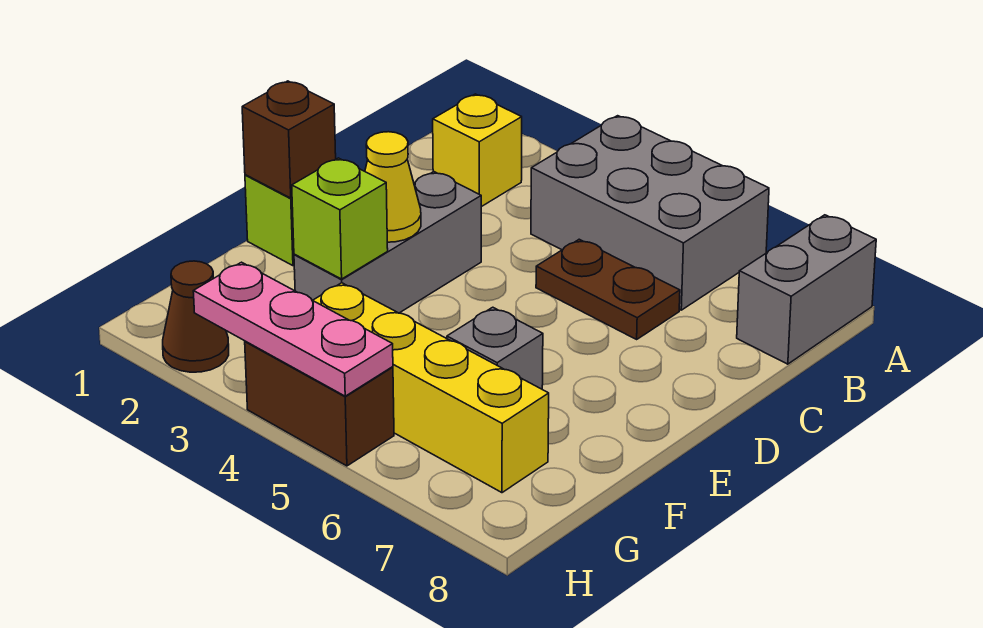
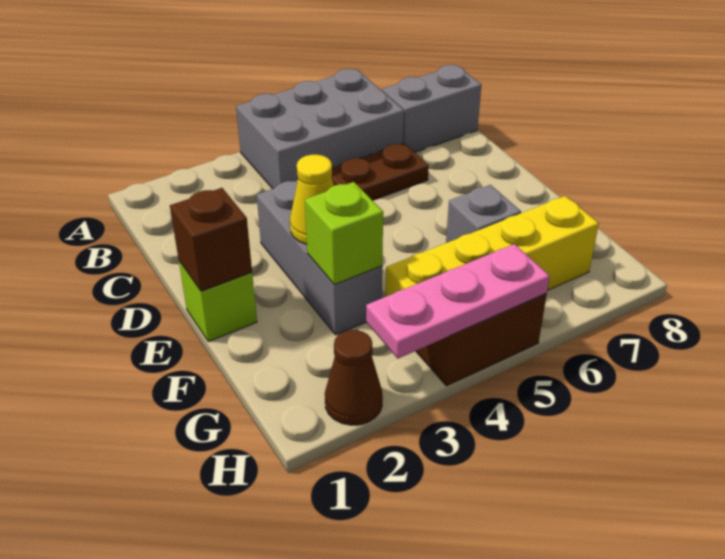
grey brick A8:B8 level 1 -> grey brick B7:B8 level 1
yellow brick B2 level 1 -> none

